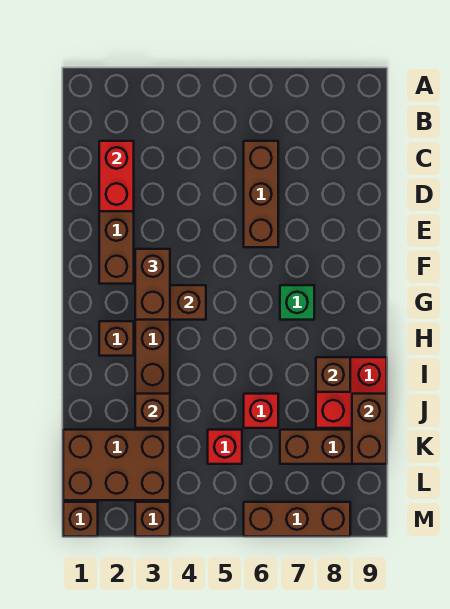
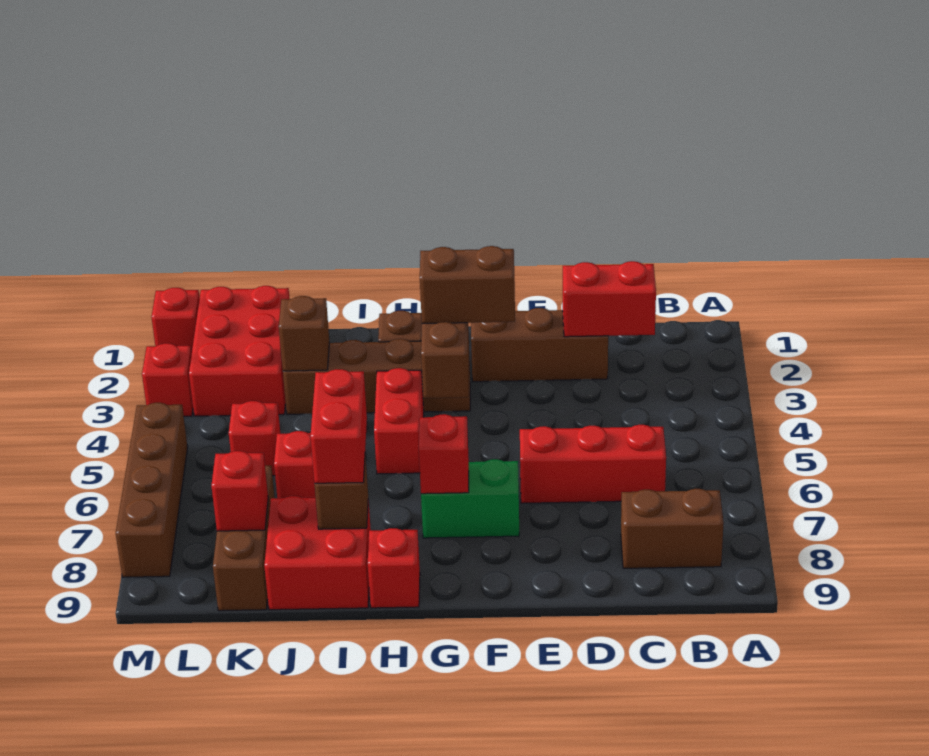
brown brick C6:E6 level 1 -> red brick C6:E6 level 1
green brick G7 level 1 -> green brick F7:G7 level 1
none -> red brick G7 level 2
none -> red brick H4:H5 level 1
none -> red brick H9 level 1
none -> red brick I7:I8 level 3
brown brick J9:K9 level 2 -> brown brick B8:C8 level 1
brown brick K1:L3 level 1 -> red brick K1:L3 level 1
none -> red brick K8 level 2
brown brick M1 level 1 -> red brick M1 level 1
brown brick M3 level 1 -> red brick M3 level 1
brown brick M6:M8 level 1 -> brown brick M5:M8 level 1

